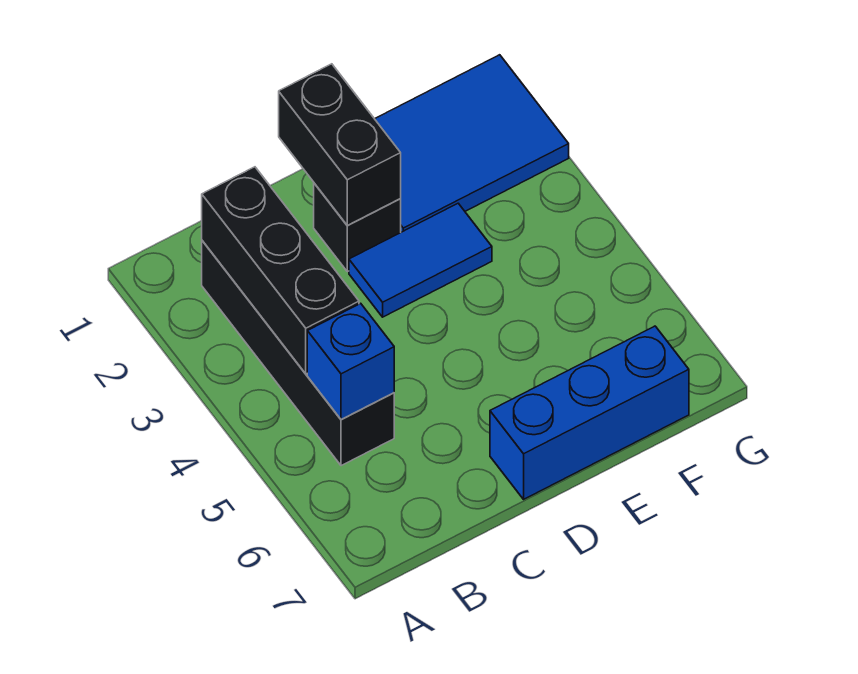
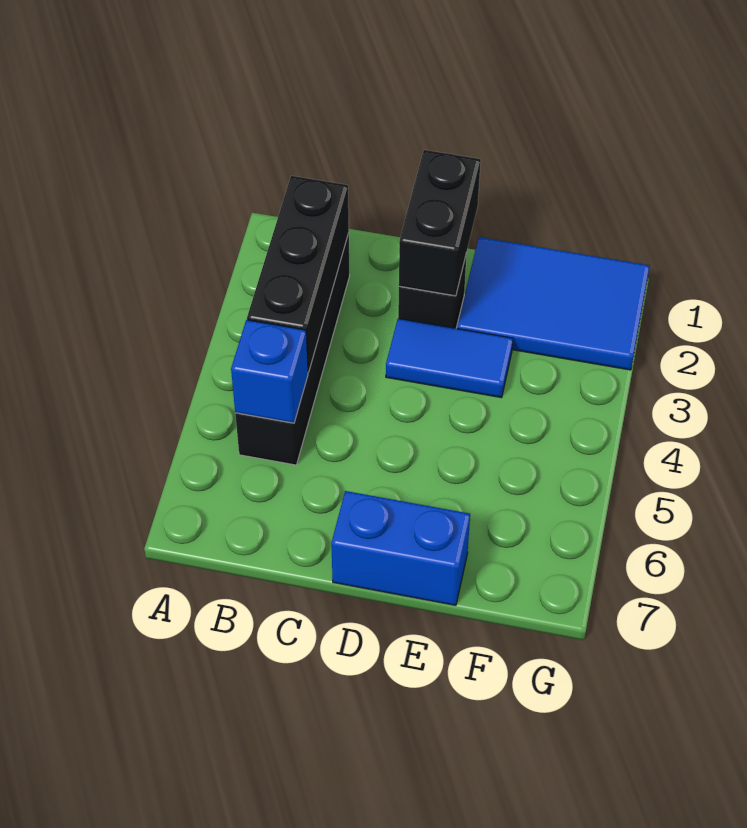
blue brick D7:F7 level 1 -> blue brick D7:E7 level 1

